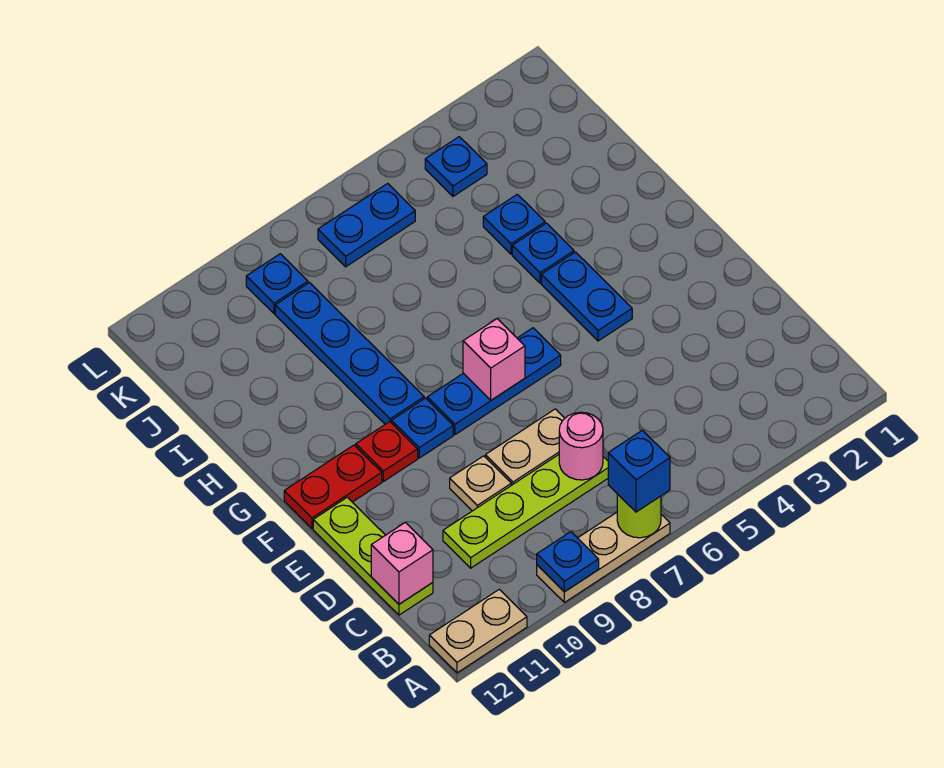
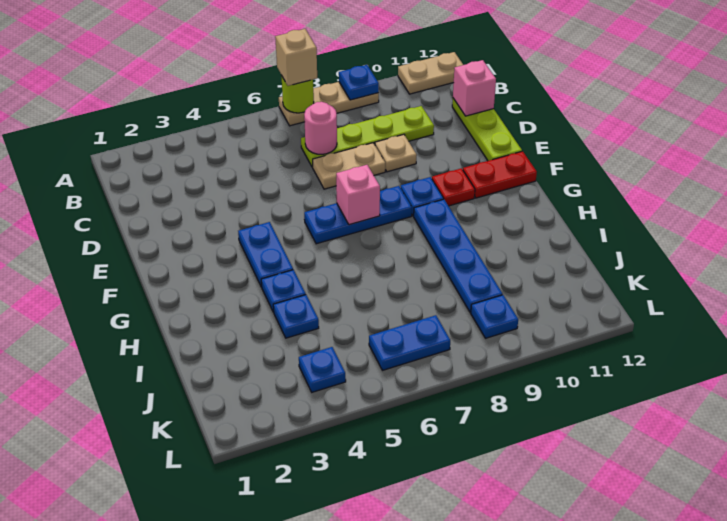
blue brick A7 level 3 -> tan brick A7 level 3

